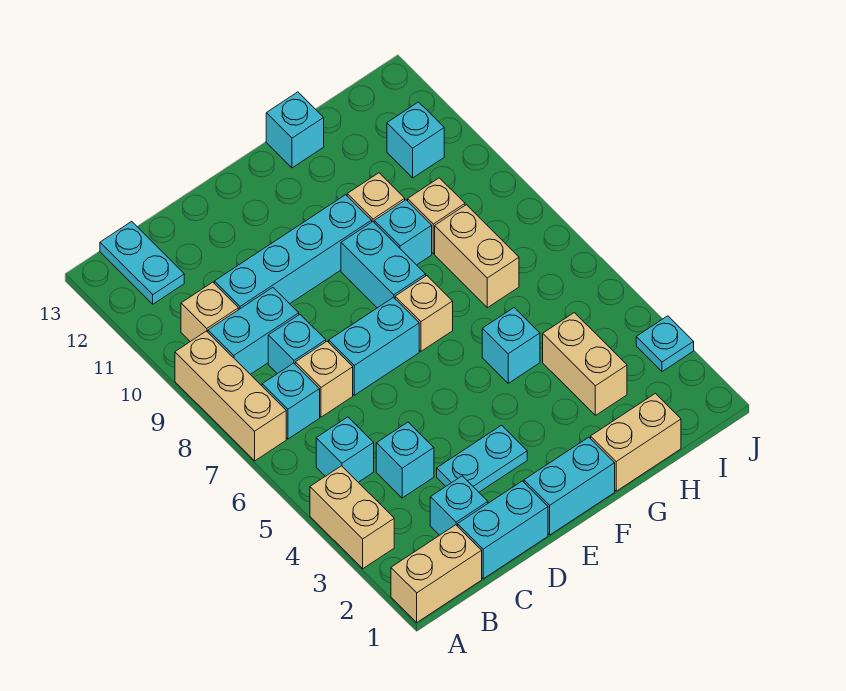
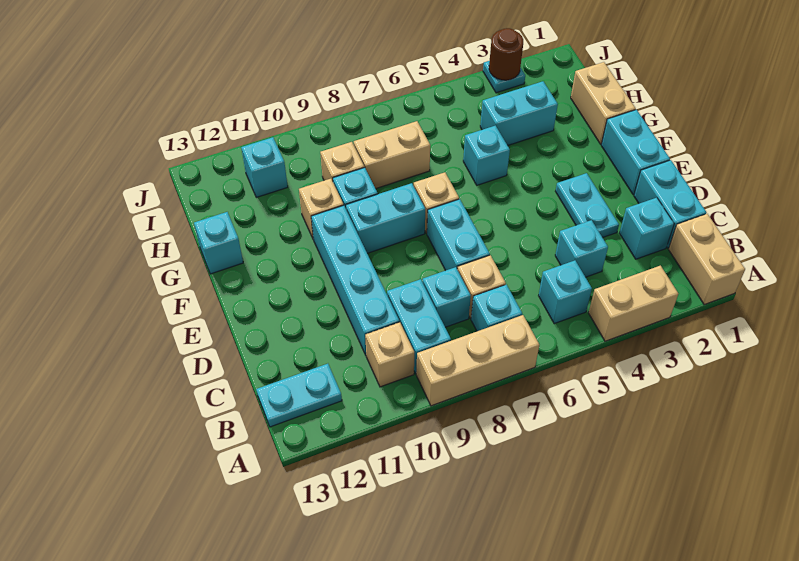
tan brick H3:H4 level 1 -> cyan brick H3:H4 level 1
none -> brown round brick J3 level 2

